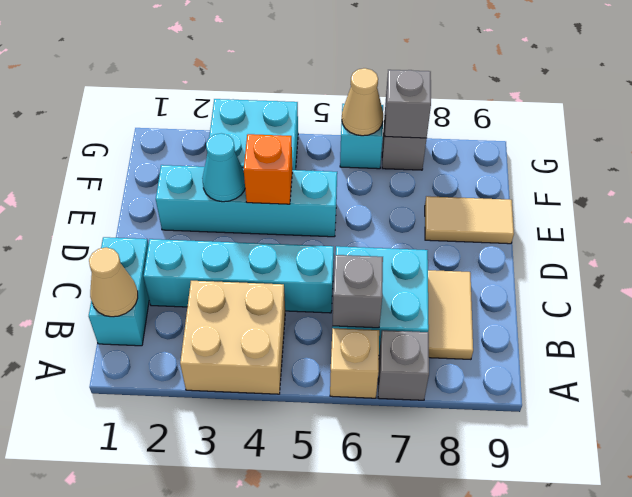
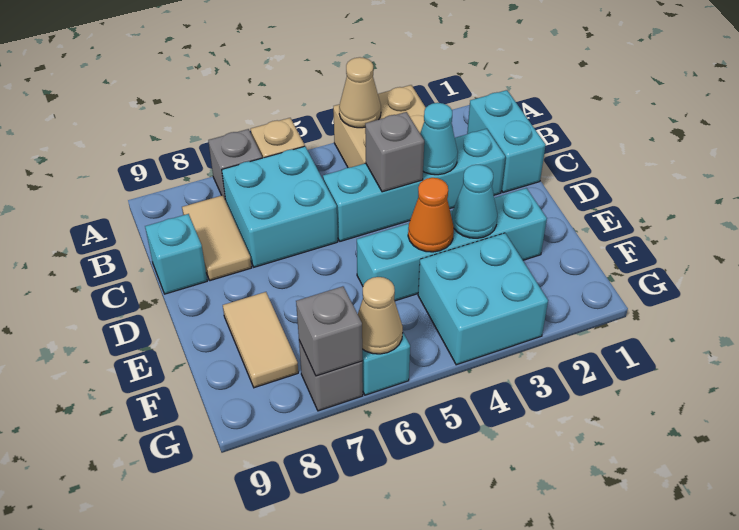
tan cone B1 level 2 -> tan cone A4 level 2
grey brick B6 level 2 -> grey brick C4 level 2
none -> cyan cone C3 level 2
none -> cyan brick C9 level 1
orange brick E4 level 2 -> orange cone E4 level 2
tan tile E8:E9 level 1 -> tan tile E8:F8 level 1

